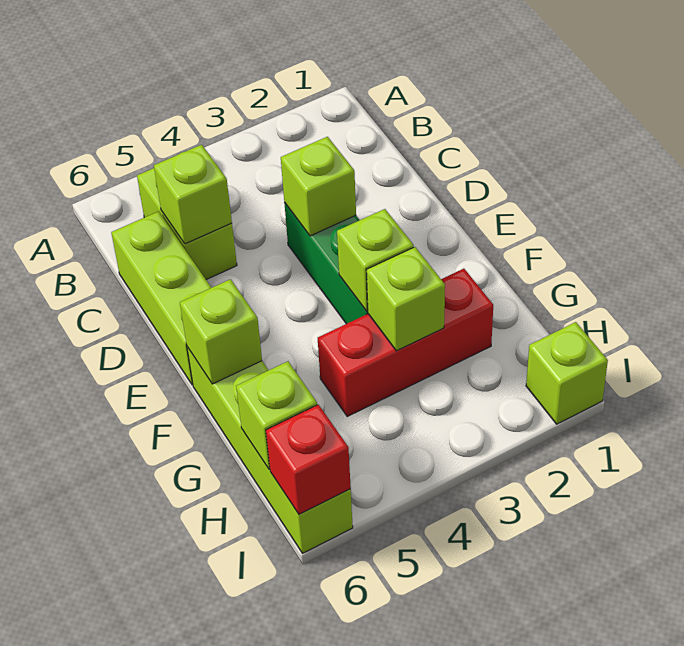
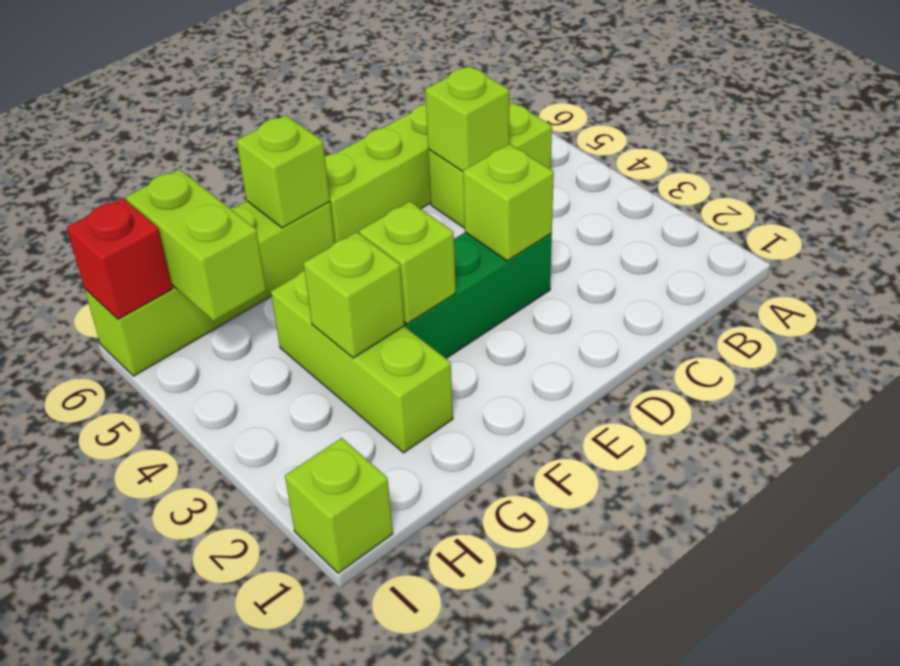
red brick G2:G4 level 1 -> lime brick G2:G4 level 1
lime brick H6 level 2 -> lime brick H5:H6 level 2

